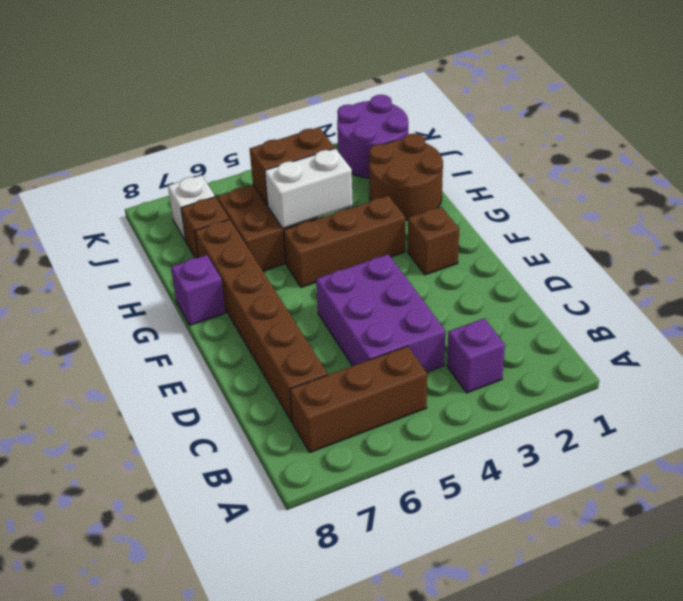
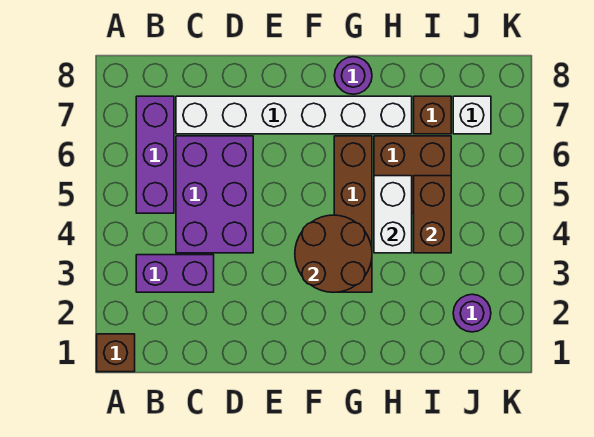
purple brick B3 level 1 -> purple brick B3:C3 level 1
brown brick B5:B7 level 1 -> purple brick B5:B7 level 1
purple brick C4:E5 level 1 -> purple brick C4:D6 level 1
brown brick C7:H7 level 1 -> white brick C7:H7 level 1
brown brick F2 level 1 -> brown brick A1 level 1
brown brick G3:G5 level 1 -> brown brick G3:G6 level 1
purple brick G8 level 1 -> purple round brick G8 level 1
brown round brick H1:I2 level 1 -> brown round brick F3:G4 level 2
purple round brick J1:K2 level 1 -> purple round brick J2 level 1

